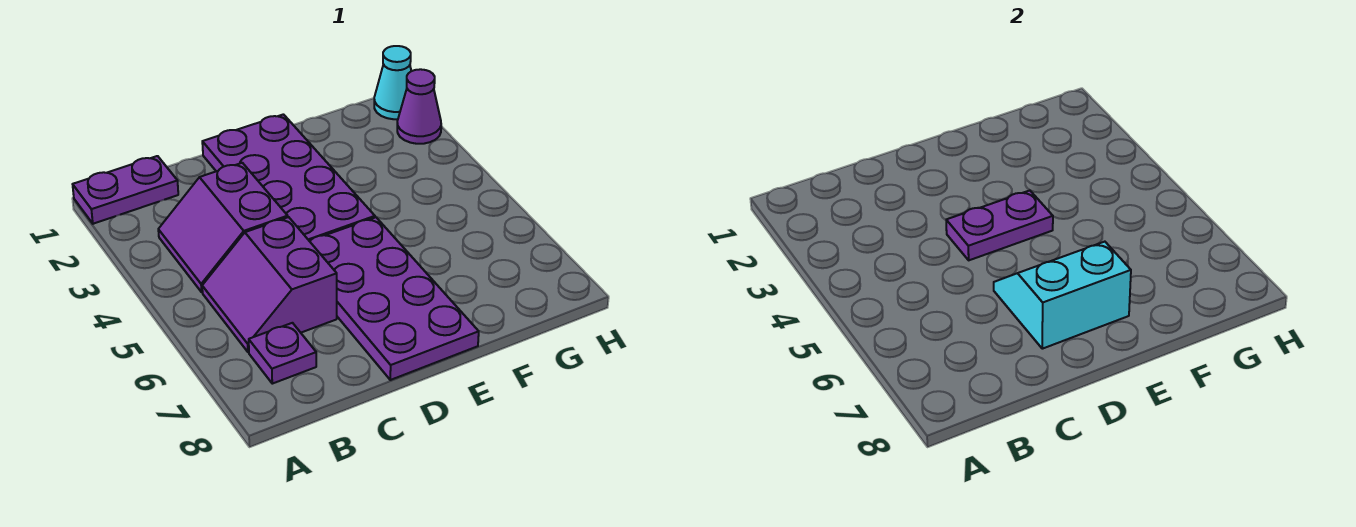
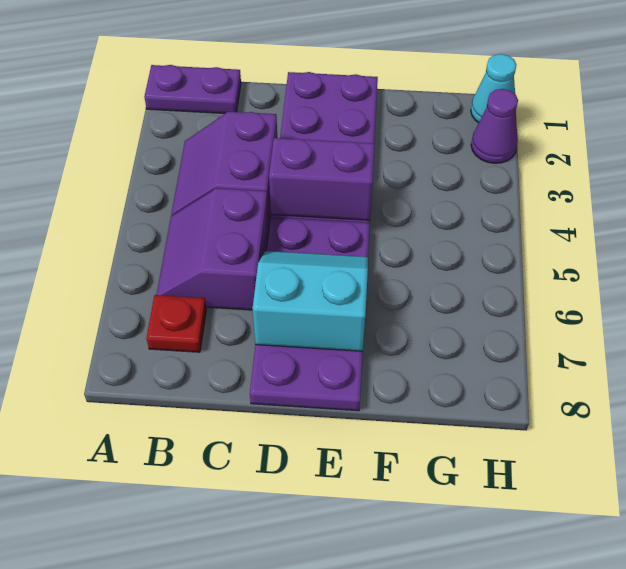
purple plate B7 level 1 -> red plate B7 level 1
purple plate D4:E4 level 2 -> purple brick D4:E4 level 2

